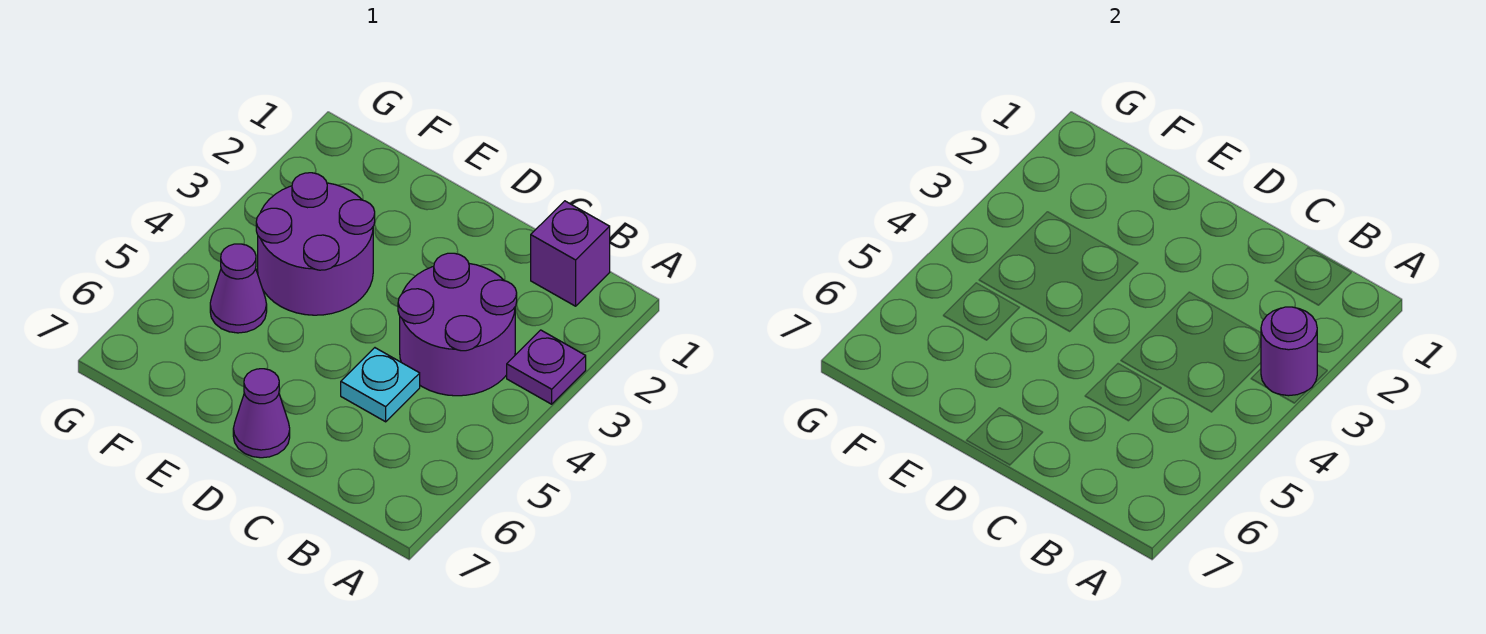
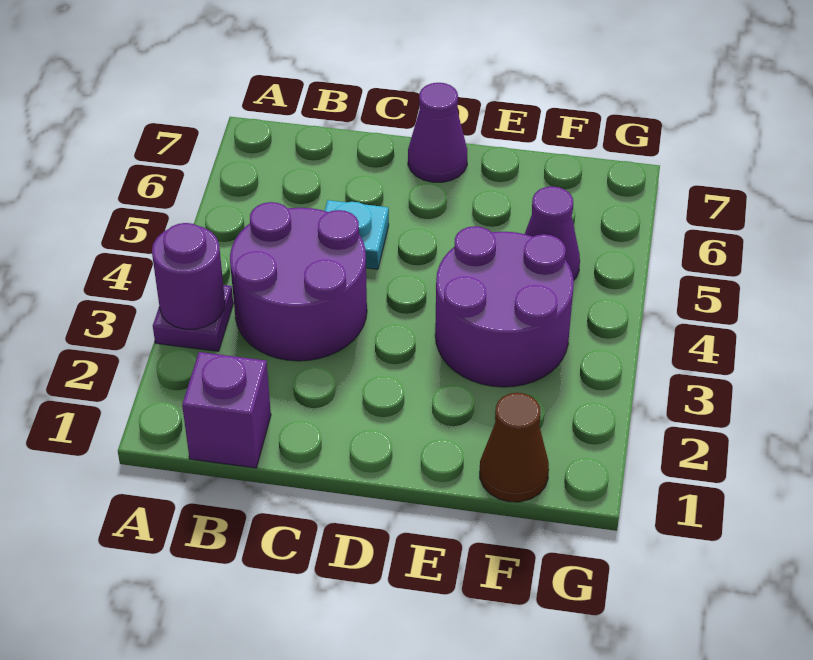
none -> brown cone F1 level 1

